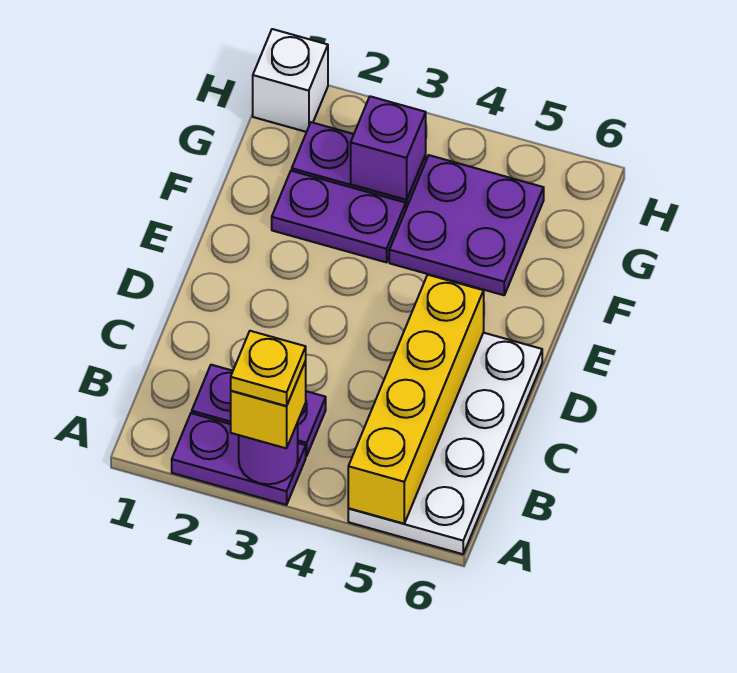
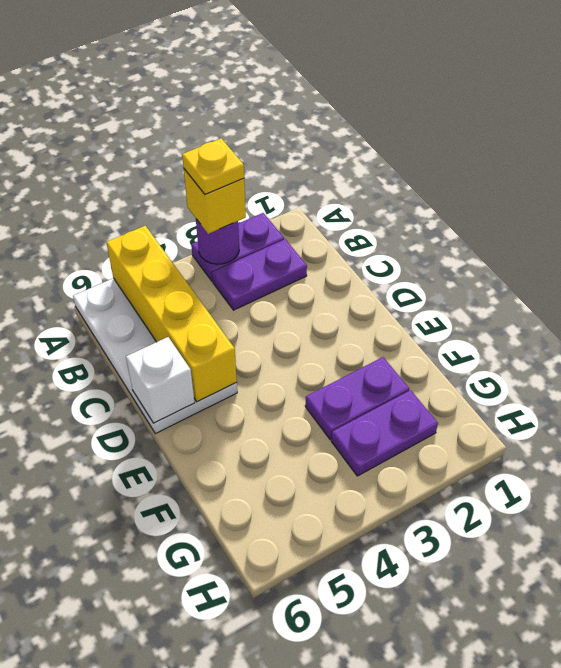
purple plate F4:G5 level 1 -> none
purple brick G3 level 2 -> none
white brick H1 level 1 -> white brick D6 level 2

